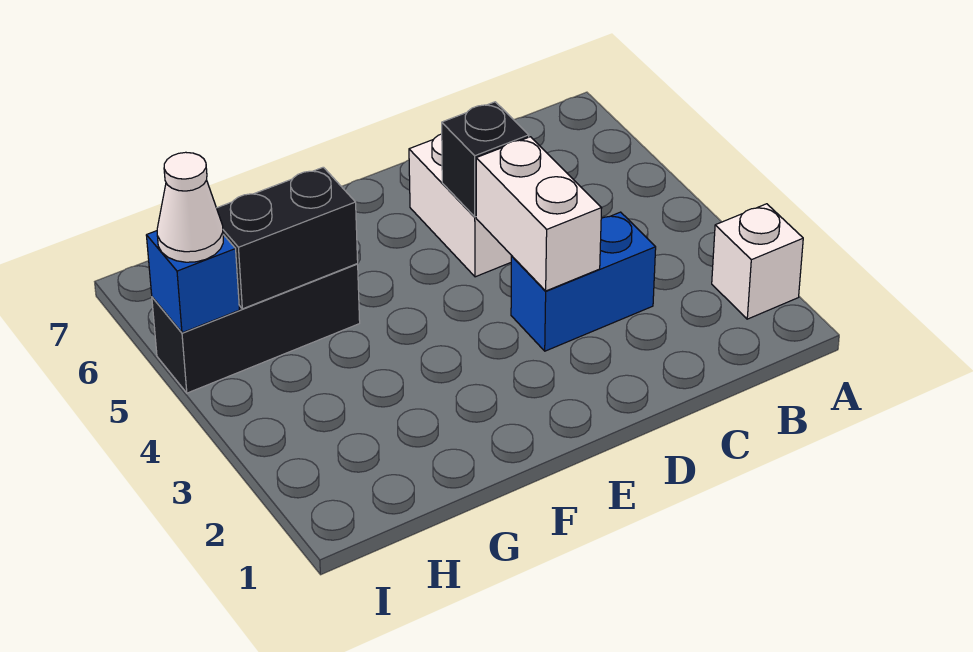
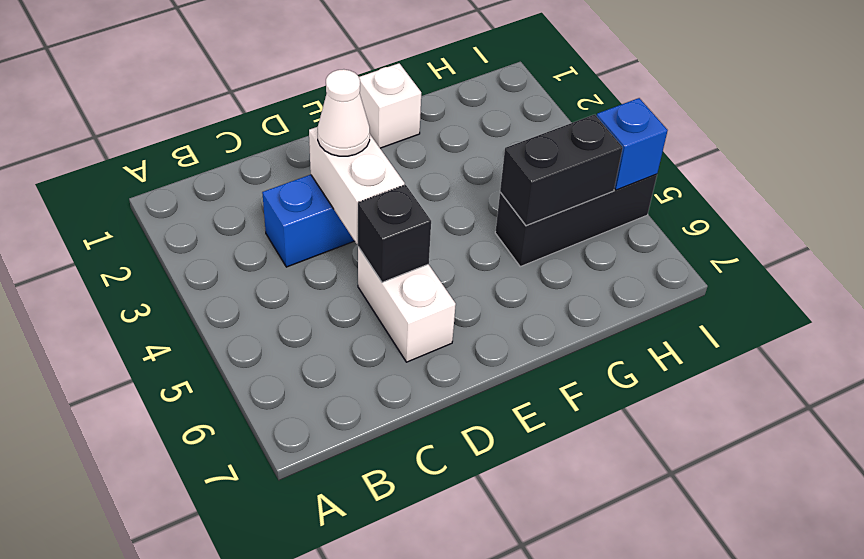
white brick A2 level 1 -> white brick F1 level 1
white cone I5 level 3 -> white cone D3 level 3

